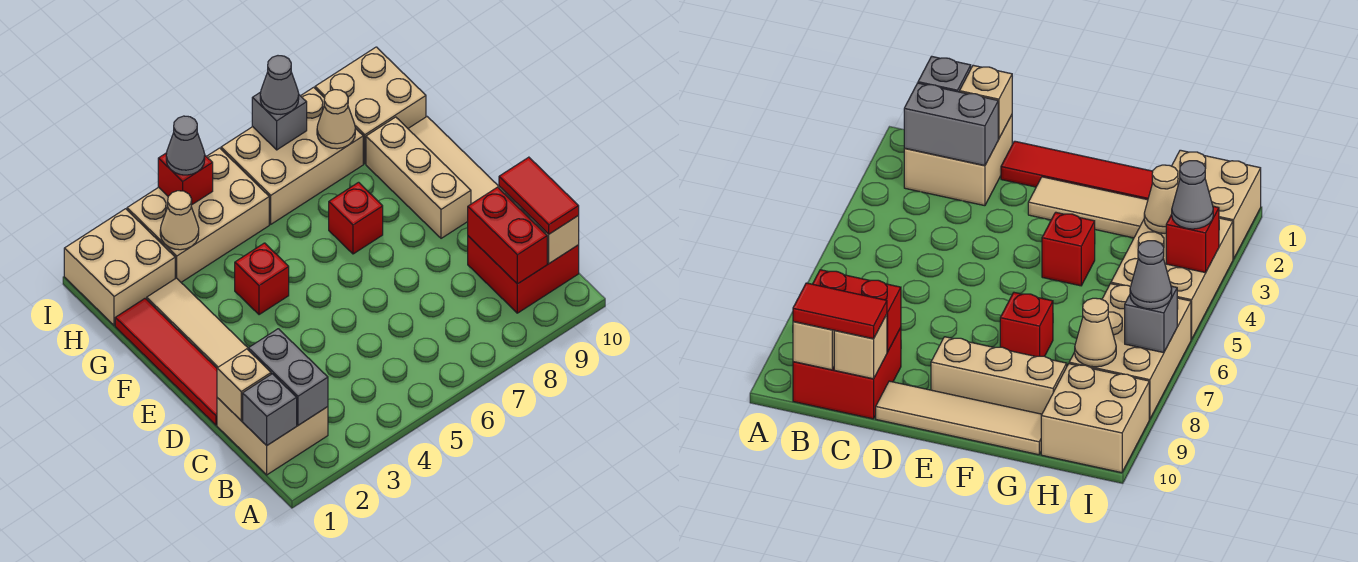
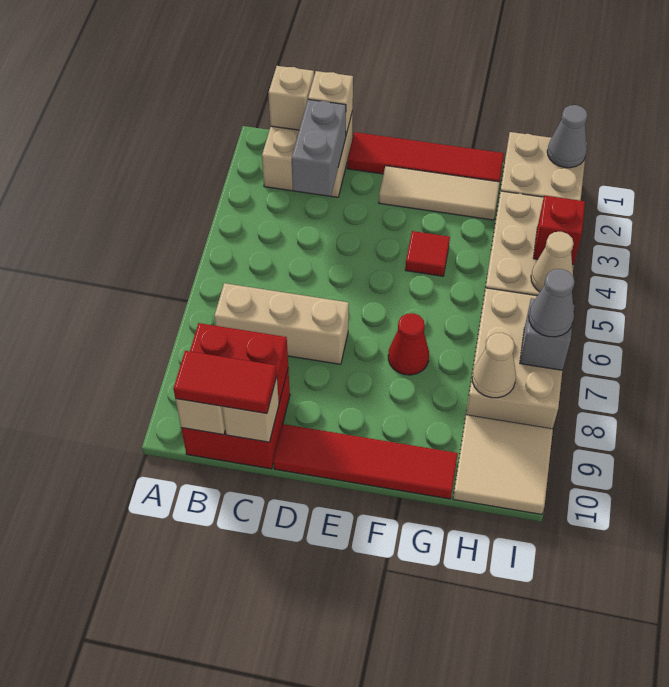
grey brick B1 level 2 -> tan brick B1 level 2
grey brick B2:C2 level 2 -> grey brick C2:C3 level 2
tan tile D10:G10 level 1 -> red tile D10:G10 level 1
tan brick E9:G9 level 1 -> tan brick B7:D7 level 1
red brick F4 level 1 -> red tile F4 level 1
red brick F7 level 1 -> red cone F7 level 1
tan cone H3 level 2 -> tan cone I5 level 2
tan brick H9:I10 level 1 -> tan tile H9:I10 level 1
grey cone I4 level 3 -> grey cone I1 level 2

